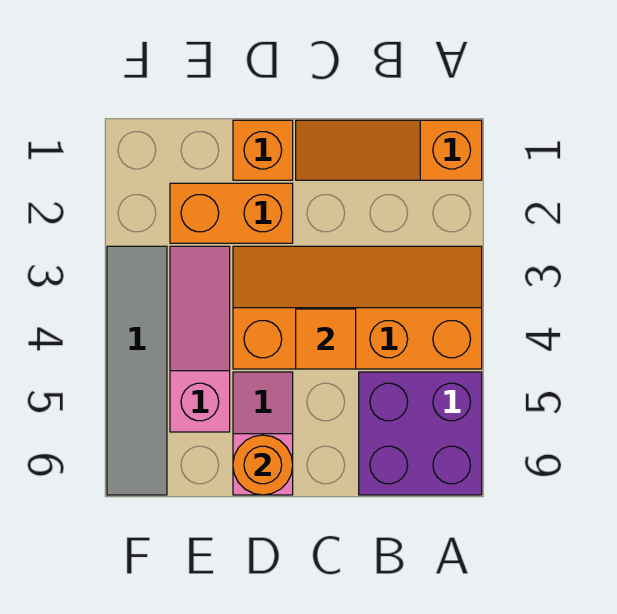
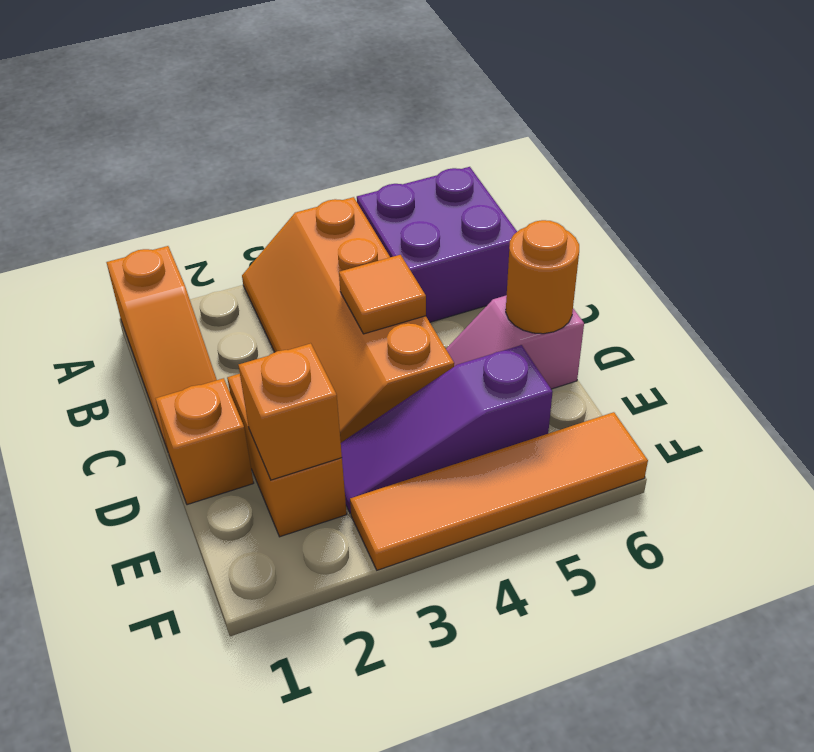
none -> orange brick E2 level 2
pink slope E3:E5 level 1 top 5 -> purple slope E3:E5 level 1 top 5
grey tile F3:F6 level 1 -> orange tile F3:F6 level 1

